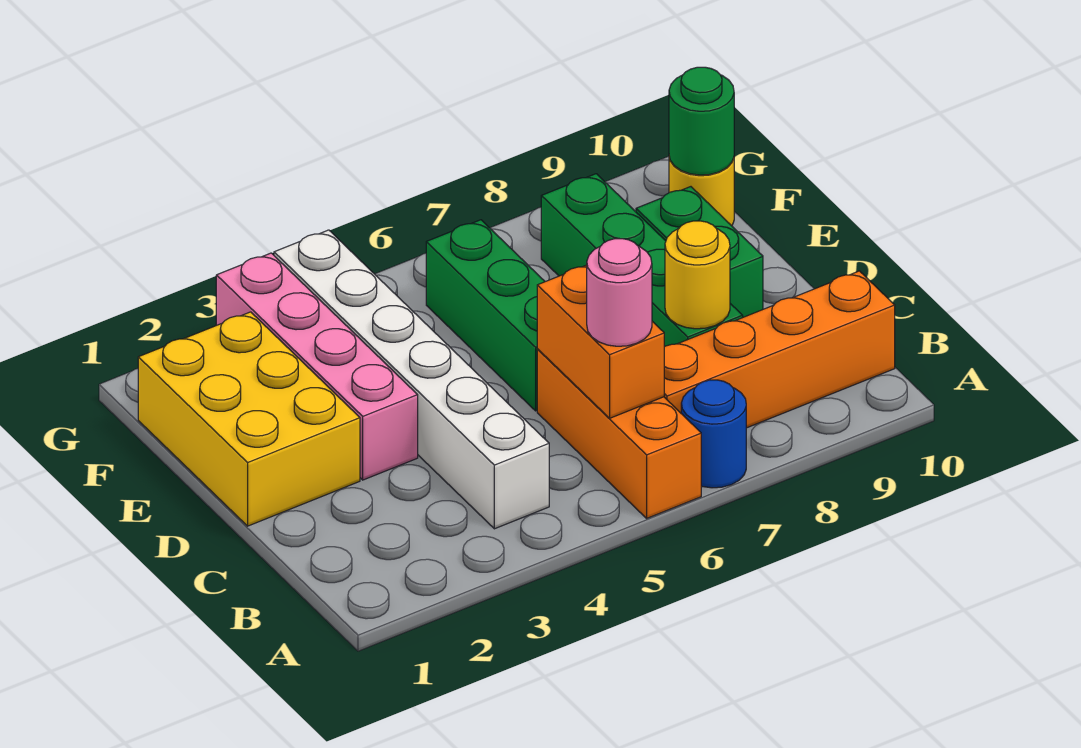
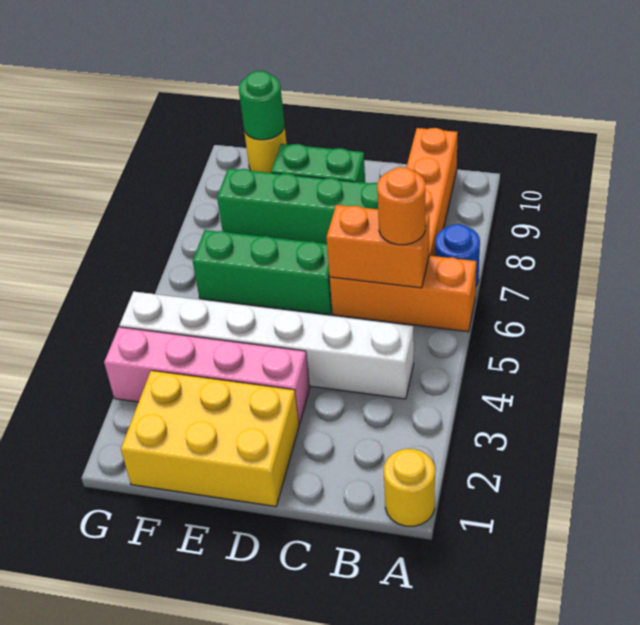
pink round brick B6 level 3 -> orange round brick B6 level 3
yellow round brick C8 level 2 -> yellow round brick A1 level 1

